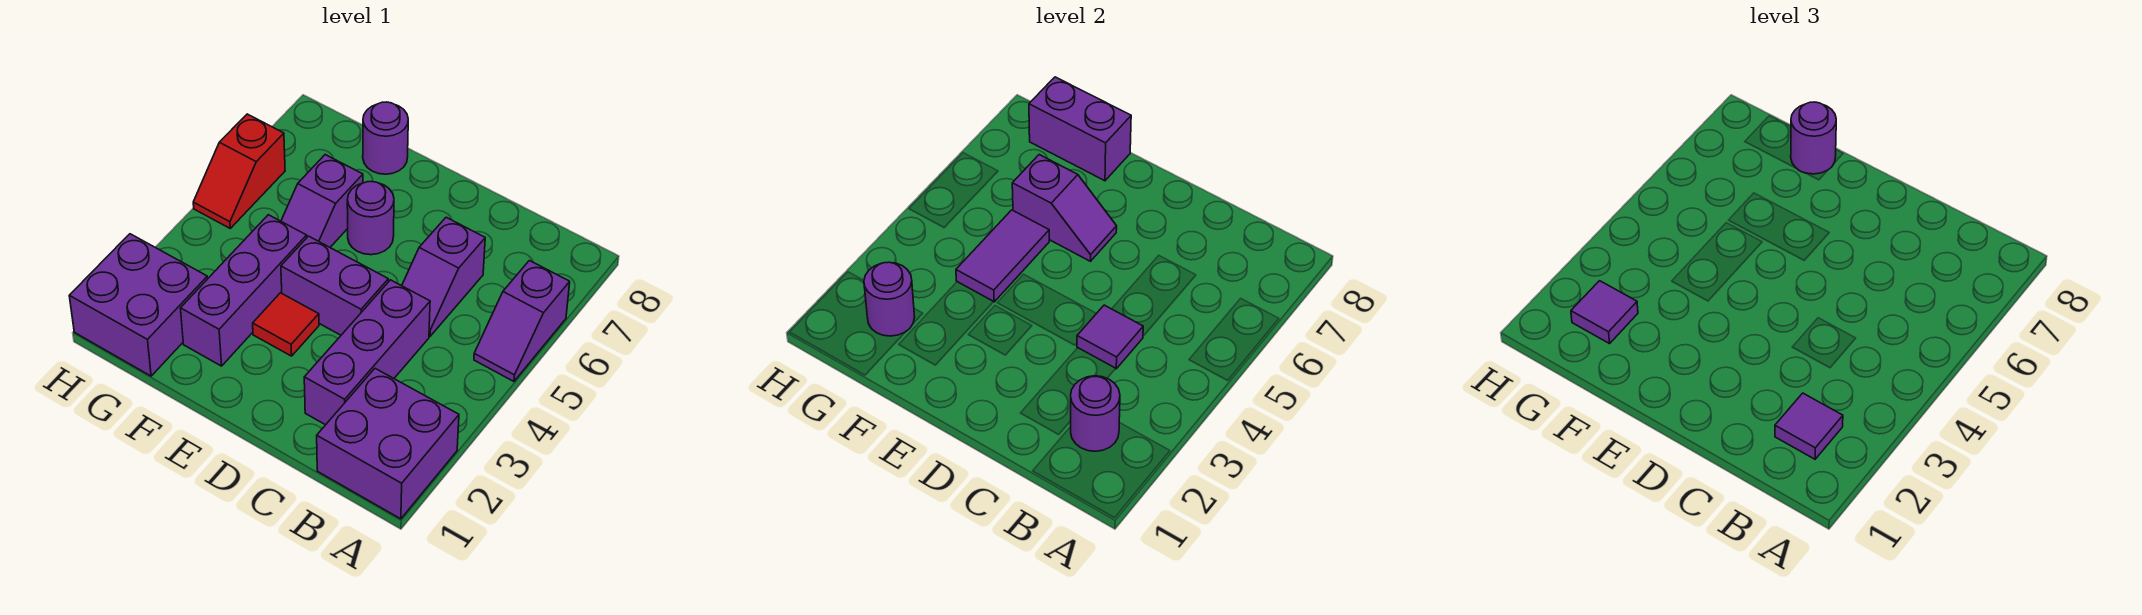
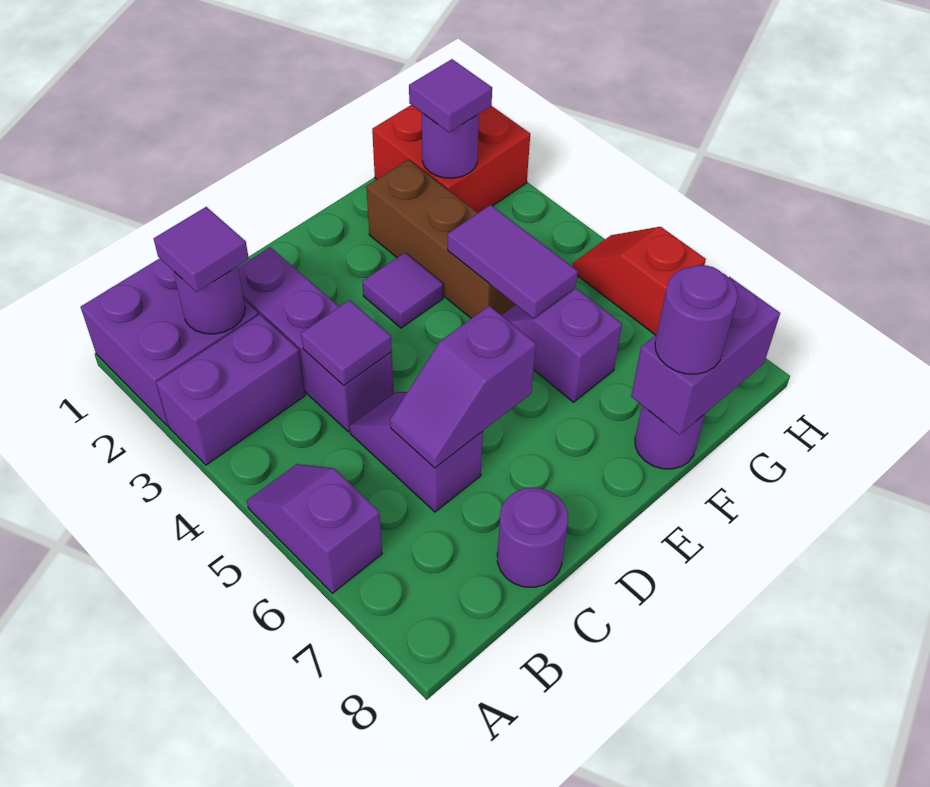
purple brick D4:E4 level 1 -> purple brick A3:B3 level 1
red tile E3 level 1 -> purple tile E3 level 1
purple round brick E6 level 1 -> purple round brick C8 level 1
purple slope E6:F6 level 2 top F -> purple slope C6:D6 level 2 top D
purple brick F2:F4 level 1 -> brown brick F2:F4 level 1
purple brick G1:H2 level 1 -> red brick G1:H2 level 1

